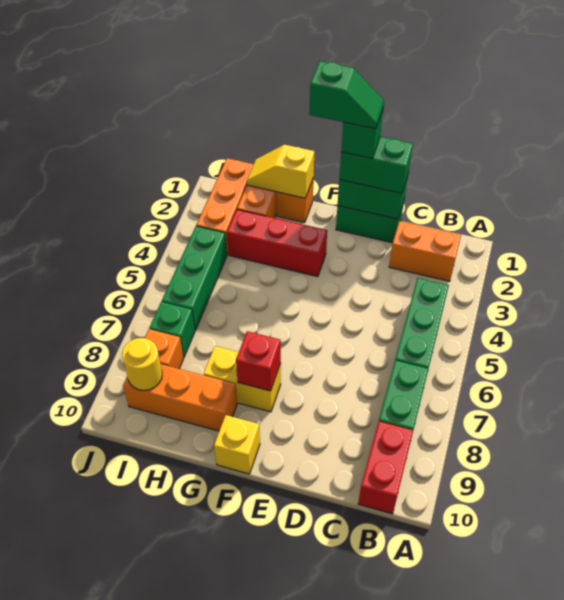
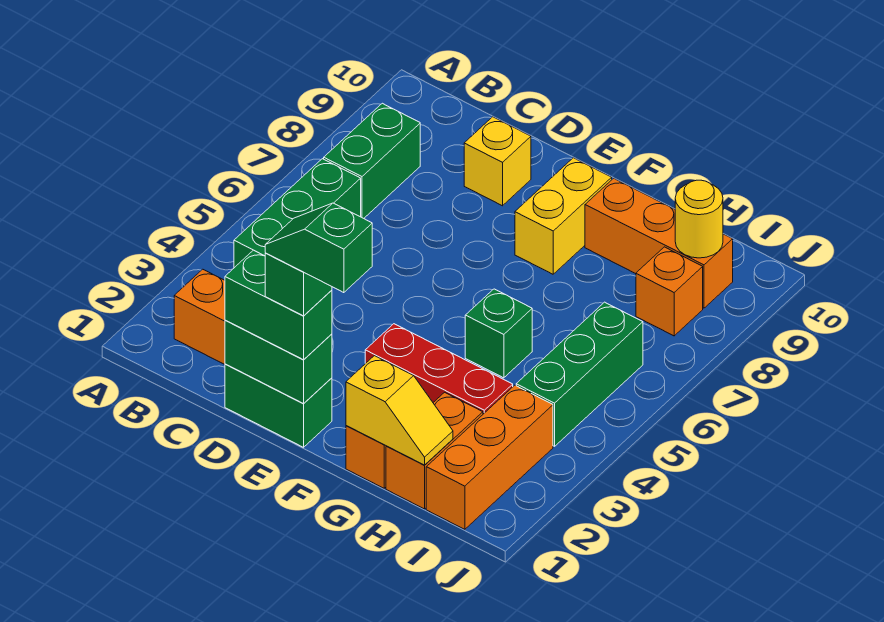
red brick B9:B10 level 1 -> none
yellow brick F8:G8 level 1 -> yellow brick F8:F9 level 1
red brick F8 level 2 -> none
yellow brick F10 level 1 -> yellow brick D9 level 1
green brick I7 level 1 -> green brick G5 level 1

